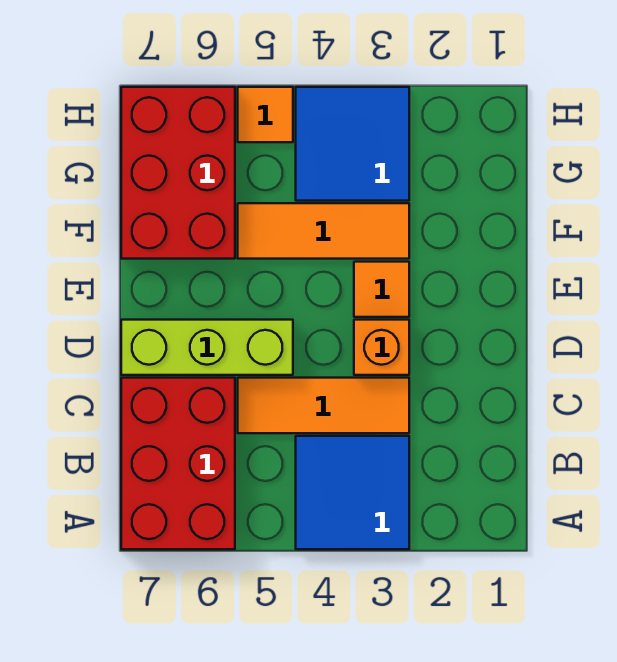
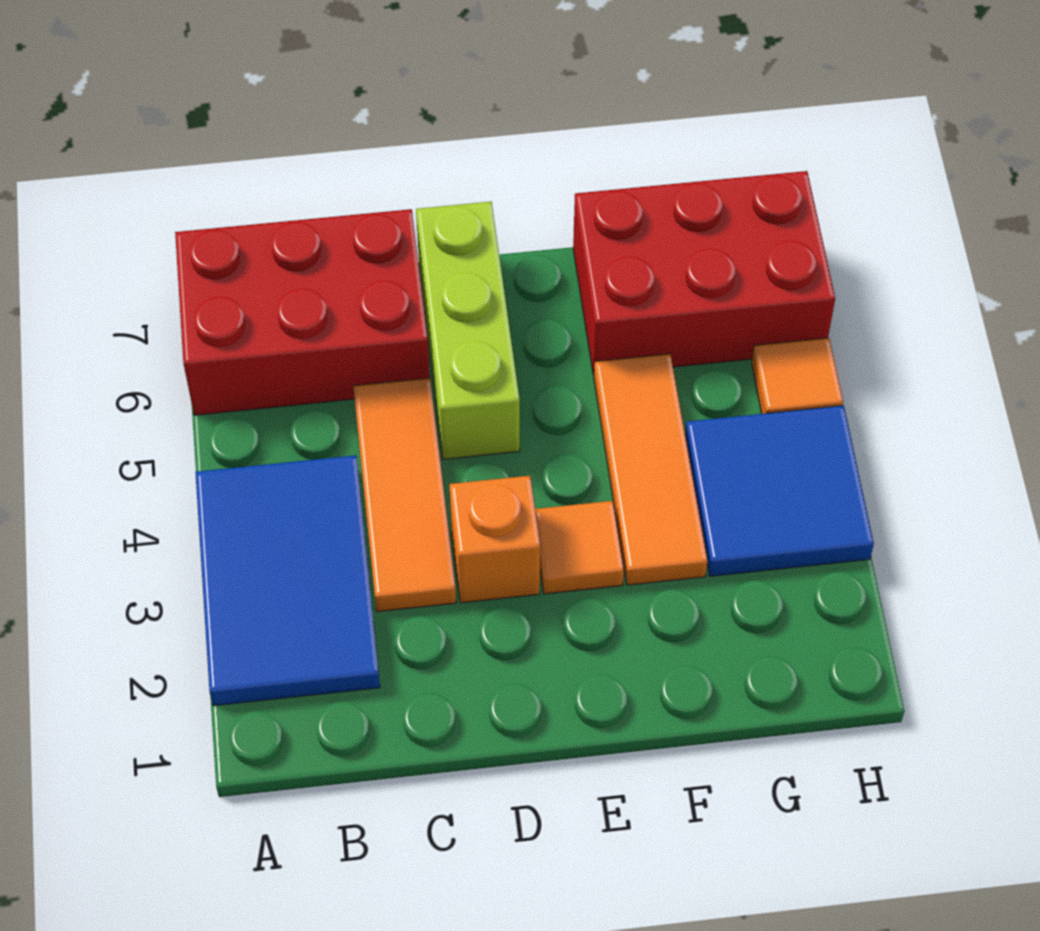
blue tile A3:B4 level 1 -> blue tile A2:B4 level 1

